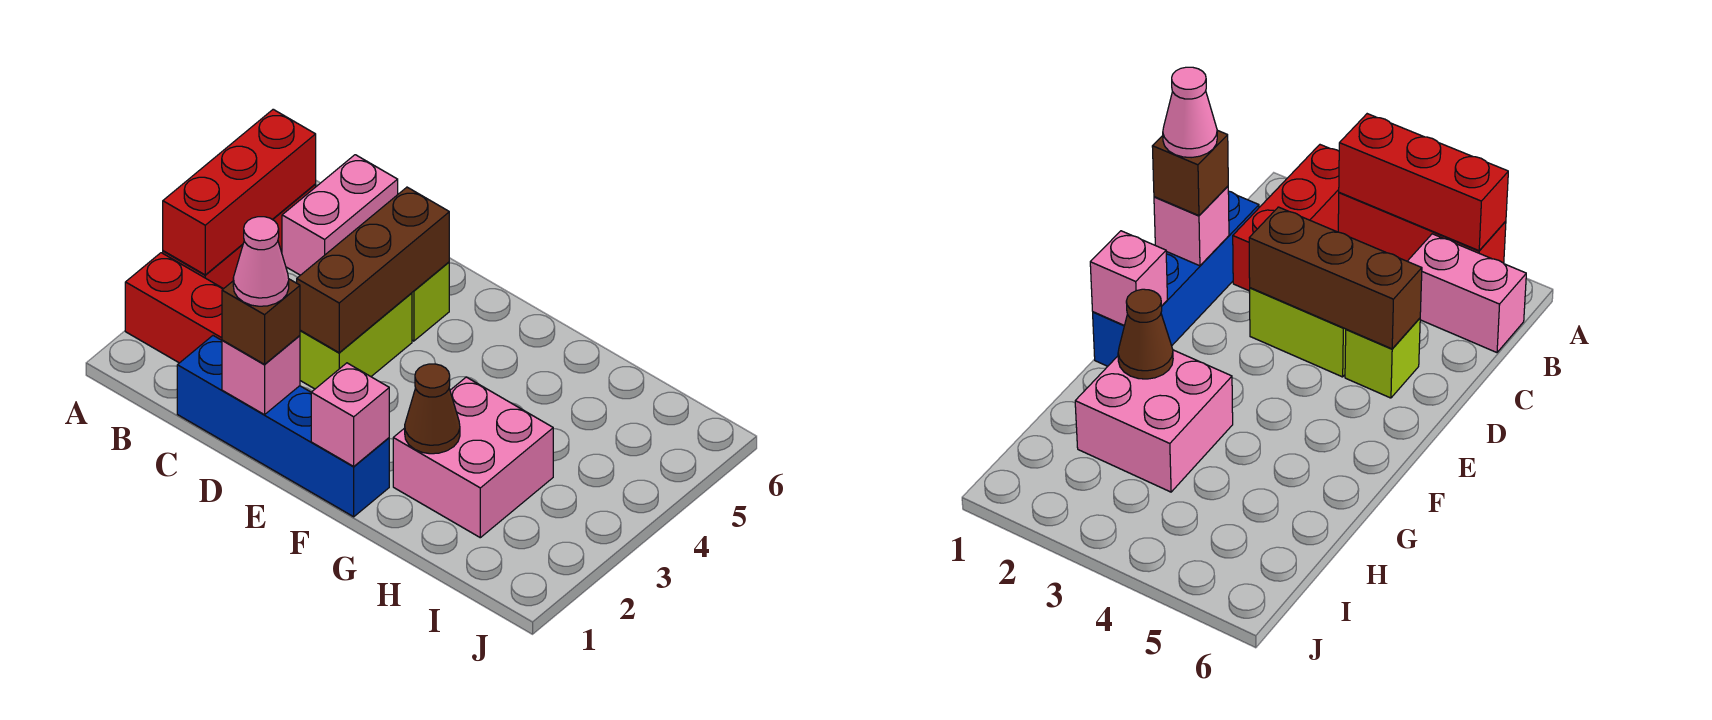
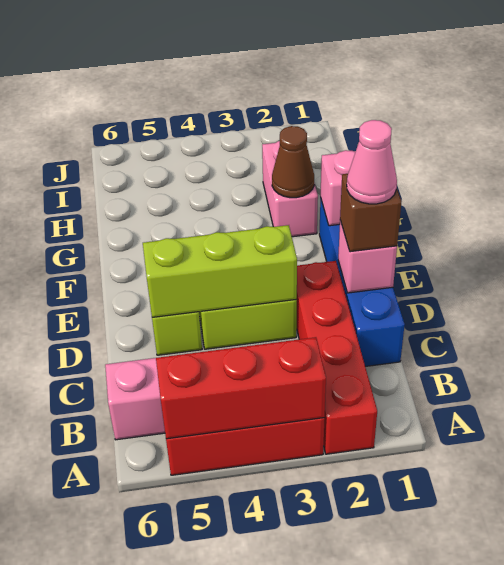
red brick A2:C2 level 1 -> red brick A2:D2 level 1
brown brick D3:D5 level 2 -> lime brick D3:D5 level 2
pink brick G2:H3 level 1 -> pink brick G2:H2 level 1

